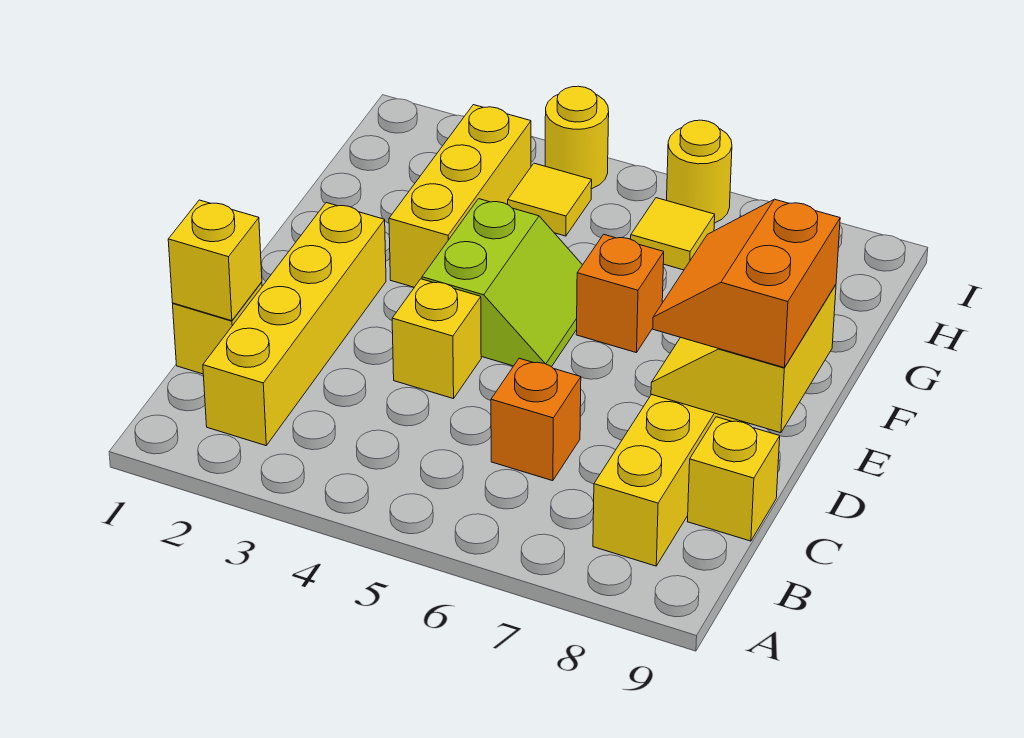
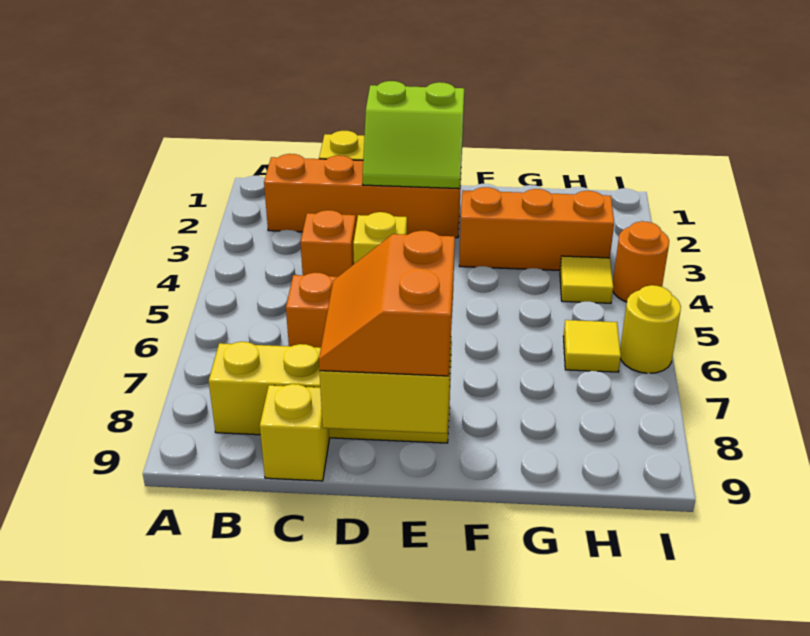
yellow brick B2:E2 level 1 -> orange brick B2:E2 level 1
yellow brick C1 level 2 -> none
orange slope D8:E9 level 3 top 9 -> orange slope D8:E9 level 3 top E
lime slope E4:F5 level 1 top 4 -> lime slope D1:E2 level 2 top 1
yellow brick F3:H3 level 1 -> orange brick F3:H3 level 1
orange brick F6 level 1 -> orange brick C4 level 1
yellow round brick I4 level 1 -> orange round brick I4 level 1

